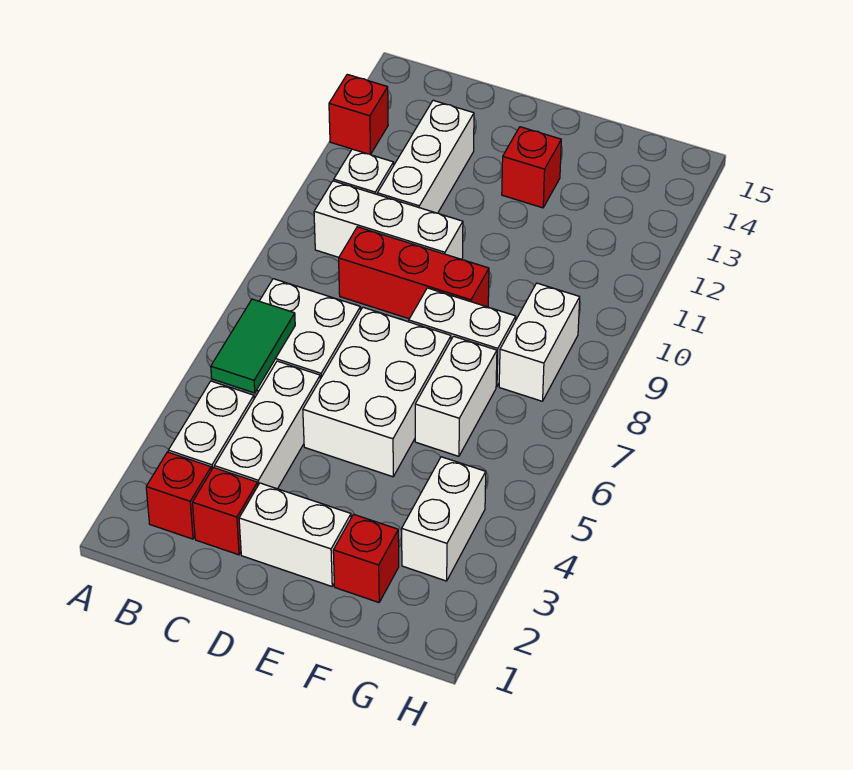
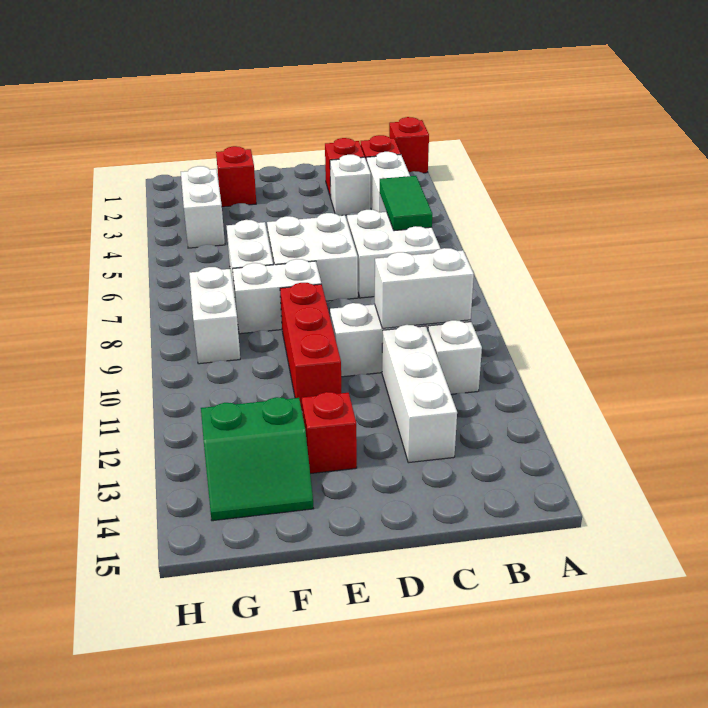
red brick A13 level 1 -> red brick A1 level 1
white brick C3:C5 level 1 -> white brick C3 level 1
red brick C9:E9 level 1 -> red brick E9:E11 level 1
white brick D2:E2 level 1 -> white brick B10:C10 level 2
white brick D5:E7 level 1 -> white brick D6:E7 level 1
none -> green slope F13:G14 level 1 top 13

